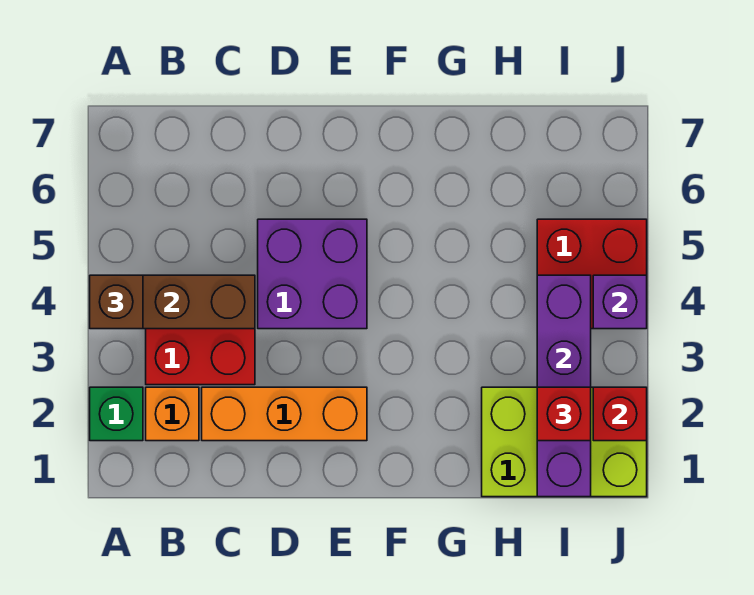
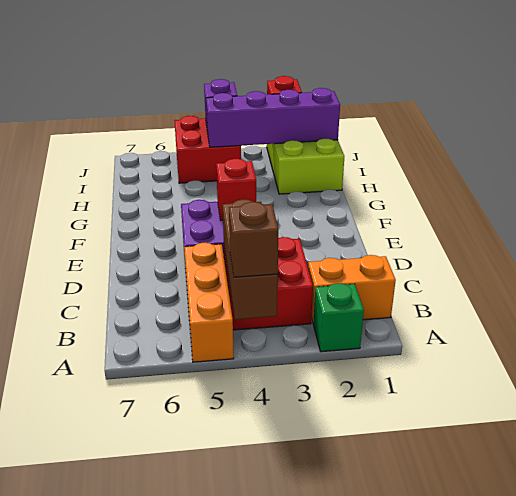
orange brick B2 level 1 -> orange brick B1:B2 level 1
orange brick C2:E2 level 1 -> orange brick A5:C5 level 1
red brick I2 level 3 -> red brick E4 level 2

